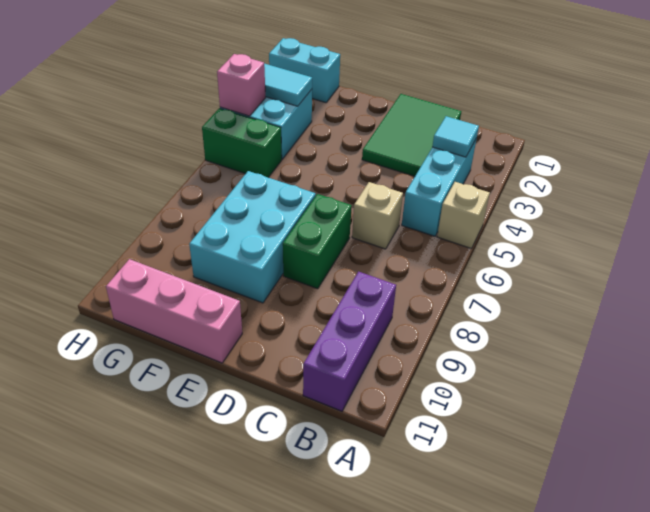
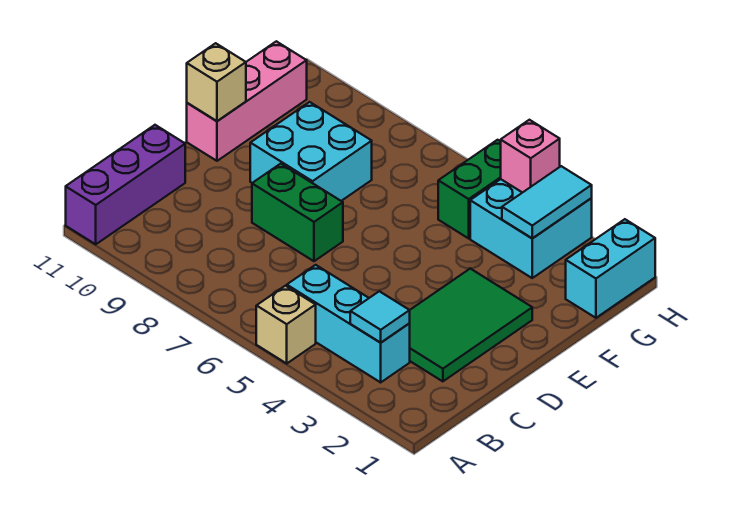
purple brick B9:B11 level 1 -> purple brick A11:C11 level 1
green tile C1:D3 level 1 -> green tile C2:E3 level 1
tan brick C6 level 1 -> tan brick E11 level 2
cyan brick E7:F9 level 1 -> cyan brick E8:F9 level 1

